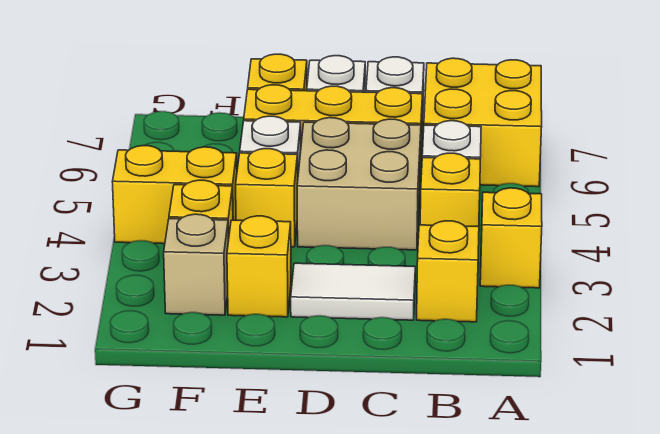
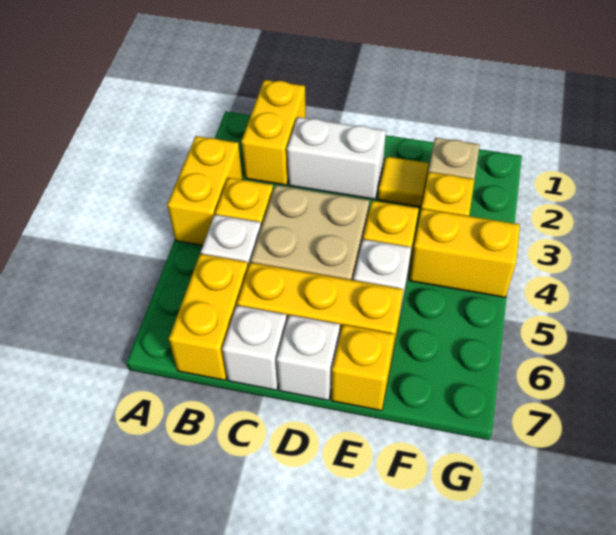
yellow brick A3 level 1 -> yellow brick A3:A4 level 1
yellow brick A6:B7 level 1 -> yellow brick B6:B7 level 1
yellow brick B2 level 1 -> yellow brick B1:B2 level 1
white tile C2:D2 level 1 -> white brick C2:D2 level 1
yellow brick E2 level 1 -> yellow tile E2 level 1

